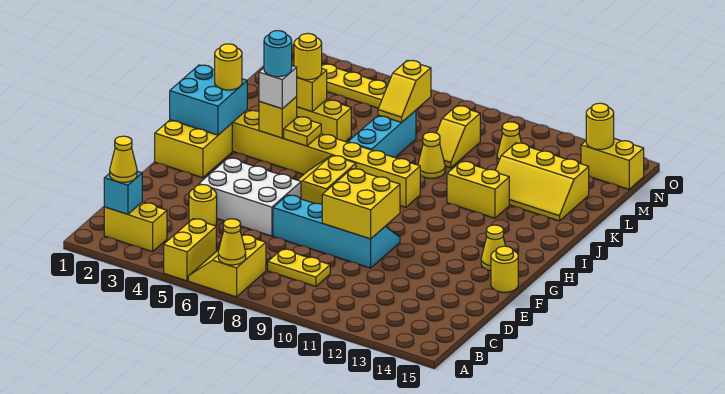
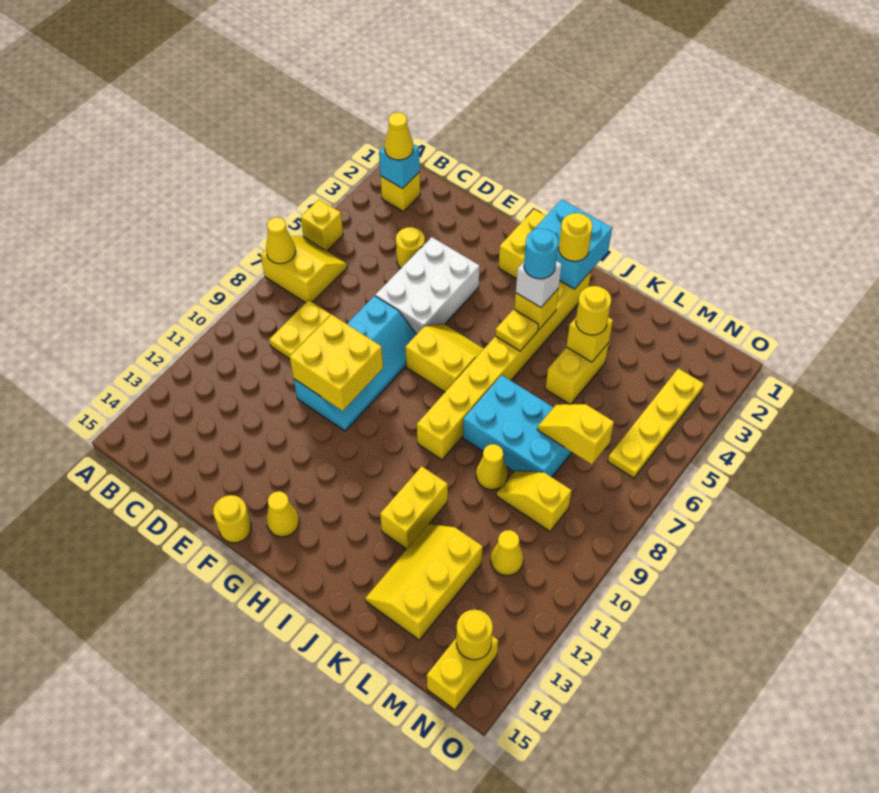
yellow brick A5:B5 level 1 -> yellow brick A5 level 1
yellow brick B2:B3 level 1 -> yellow brick B2 level 1
cyan brick J7:L7 level 1 -> cyan brick J7:L8 level 1

